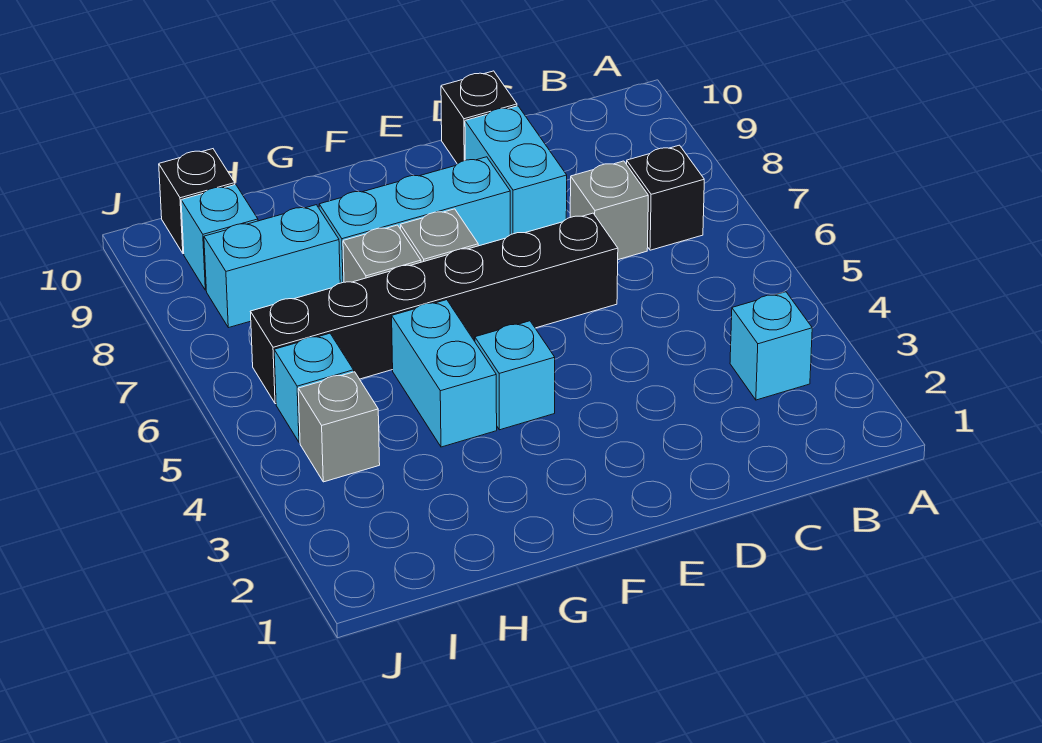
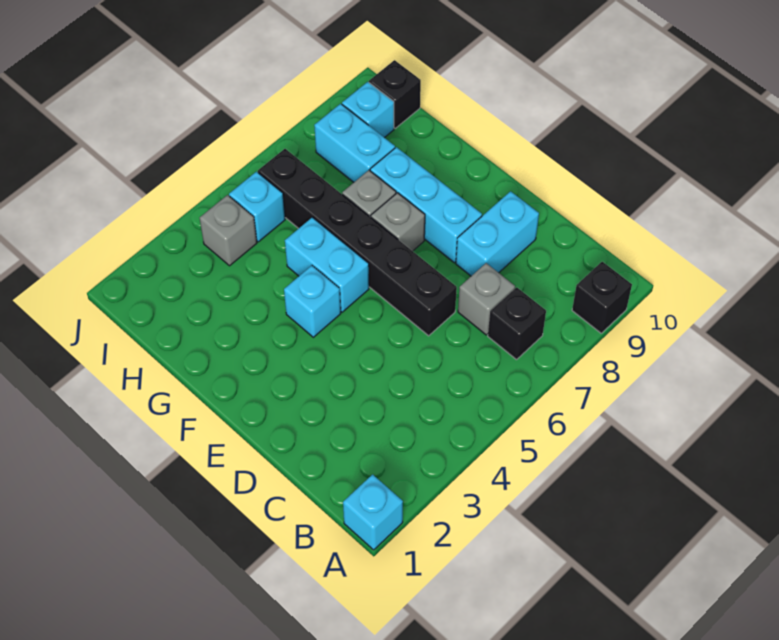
cyan brick B3 level 1 -> cyan brick A1 level 1
black brick D10 level 1 -> black brick A9 level 1
cyan brick G4:G5 level 1 -> cyan brick F5:G5 level 1

